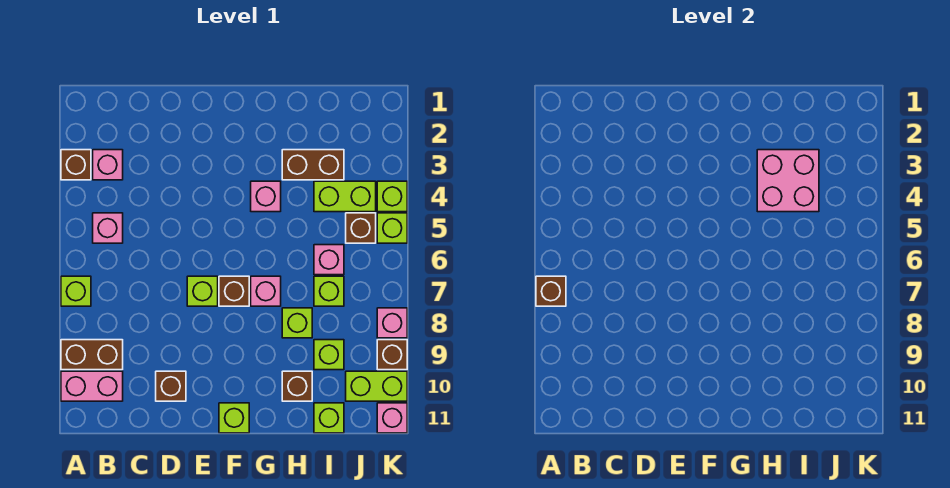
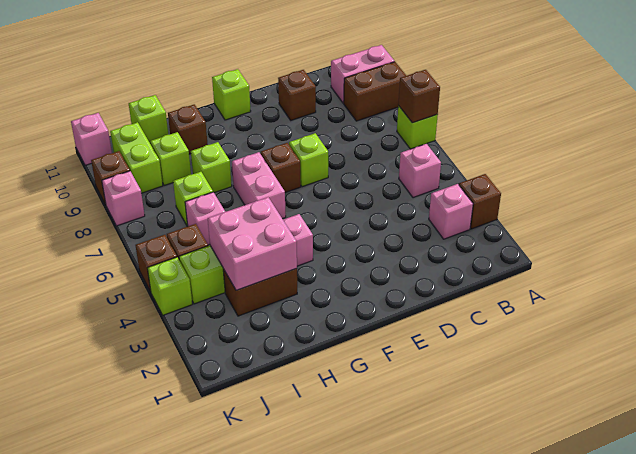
pink brick G7 level 1 -> pink brick G6:G7 level 1
lime brick J10:K10 level 1 -> lime brick J9:J10 level 1
lime brick K5 level 1 -> brown brick K5 level 1

